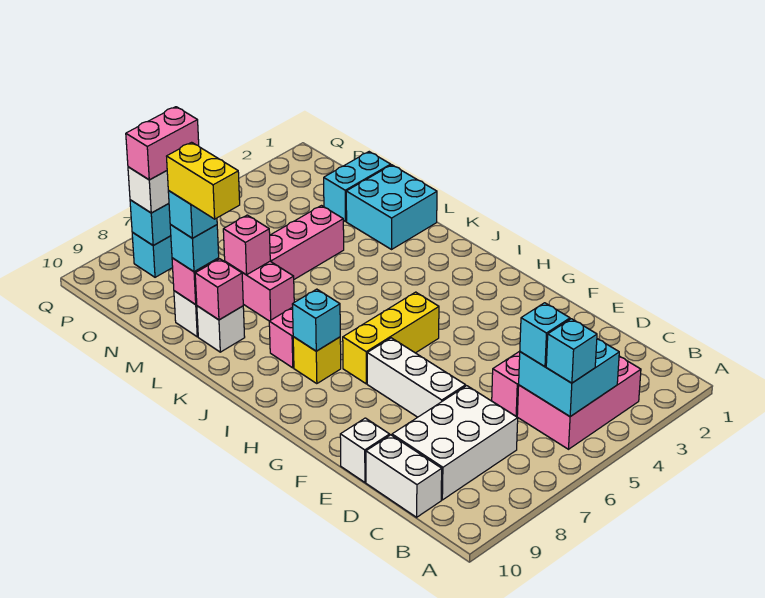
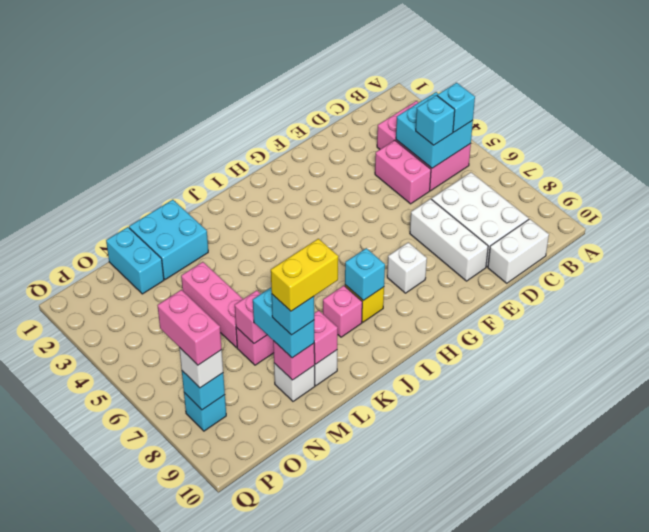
white brick E7:G7 level 1 -> white brick E7:E9 level 1
white brick E10 level 1 -> white brick G8 level 1
yellow brick H5:H7 level 1 -> none
cyan brick M9 level 3 -> cyan brick M8:M9 level 3

